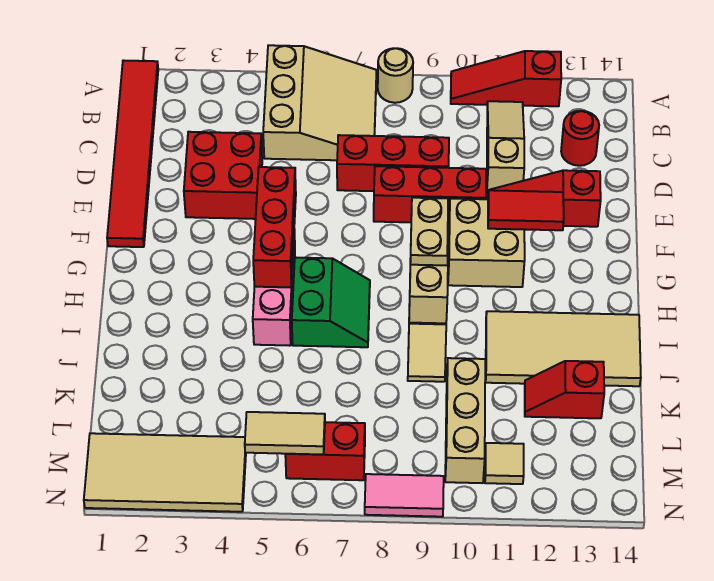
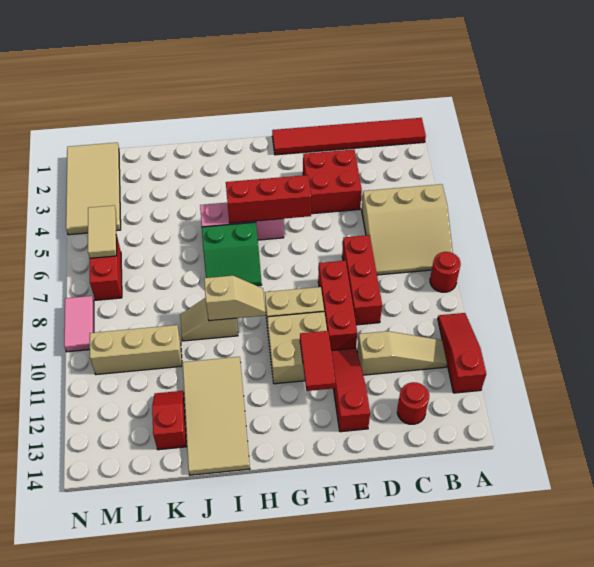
tan round brick A8 level 1 -> red round brick A8 level 1
tan tile M11 level 1 -> none

